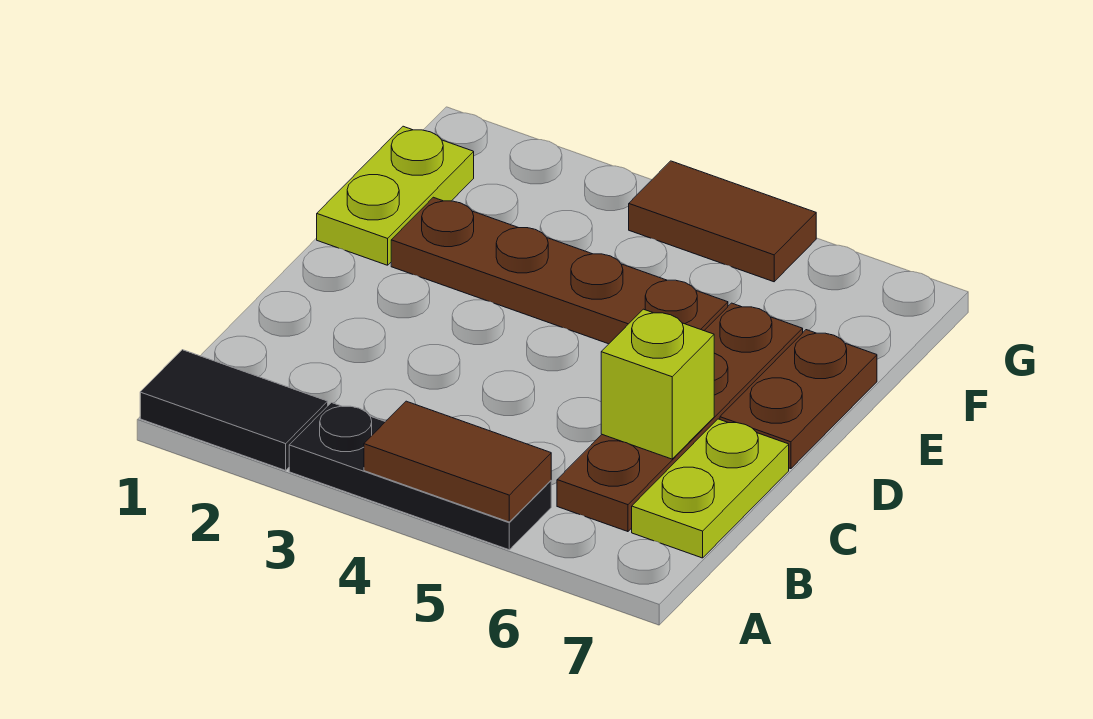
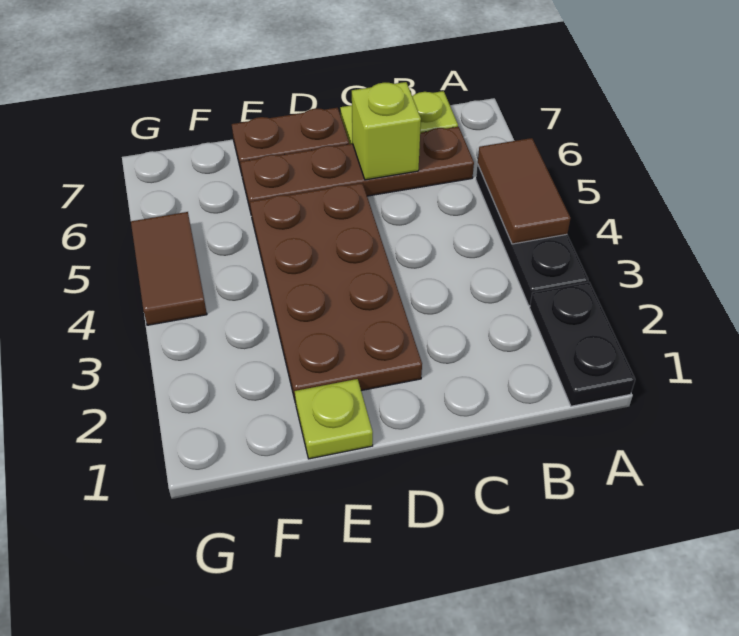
black tile A1:A2 level 1 -> black plate A1:A2 level 1
lime plate E1:F1 level 1 -> lime plate E1 level 1
brown plate E2:E5 level 1 -> brown plate D2:E5 level 1

